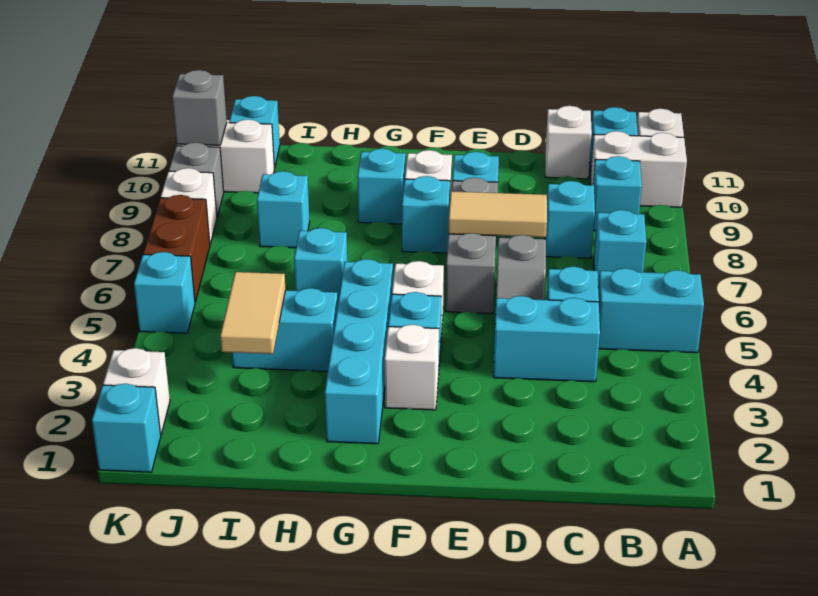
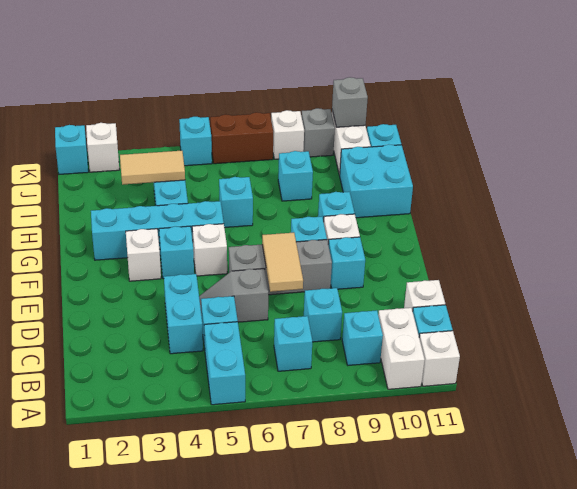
none -> cyan brick H10:I11 level 1

